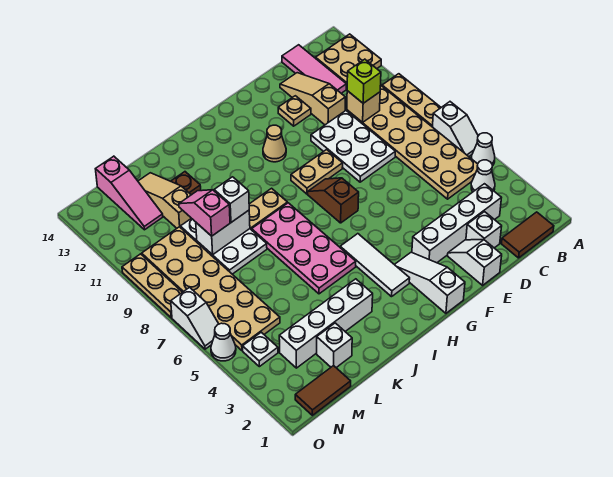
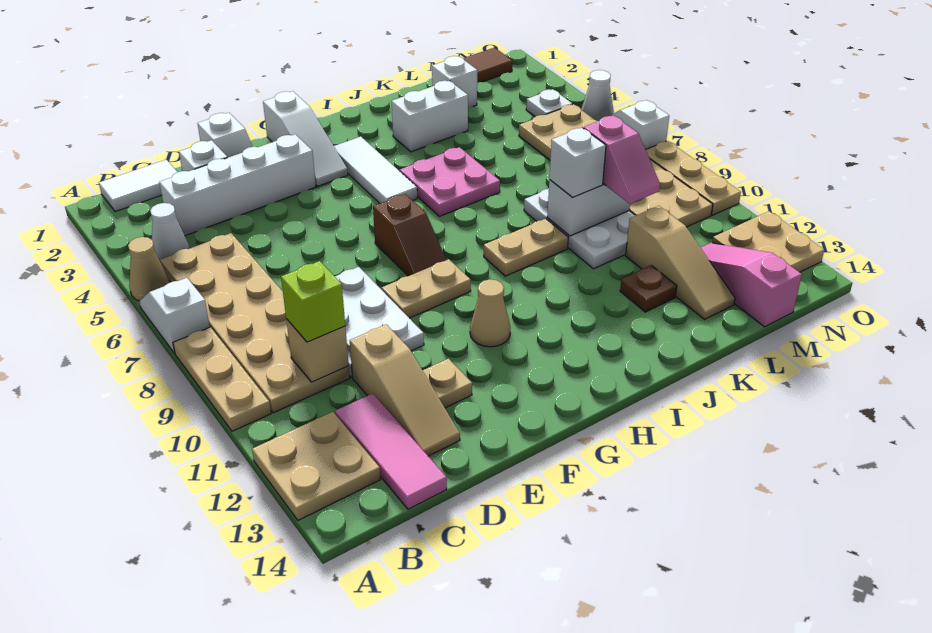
white cone A5 level 1 -> tan cone A5 level 1
brown tile B1:C1 level 1 -> white tile B1:C1 level 1
pink plate I5:J8 level 1 -> pink plate I5:J6 level 1
white brick J3:M3 level 1 -> white brick J3:K3 level 1
none -> tan plate N12:O13 level 1

